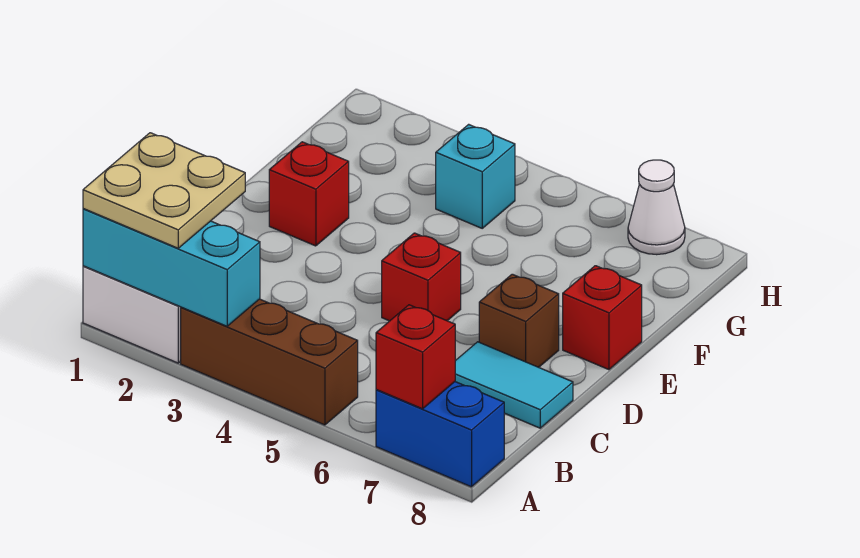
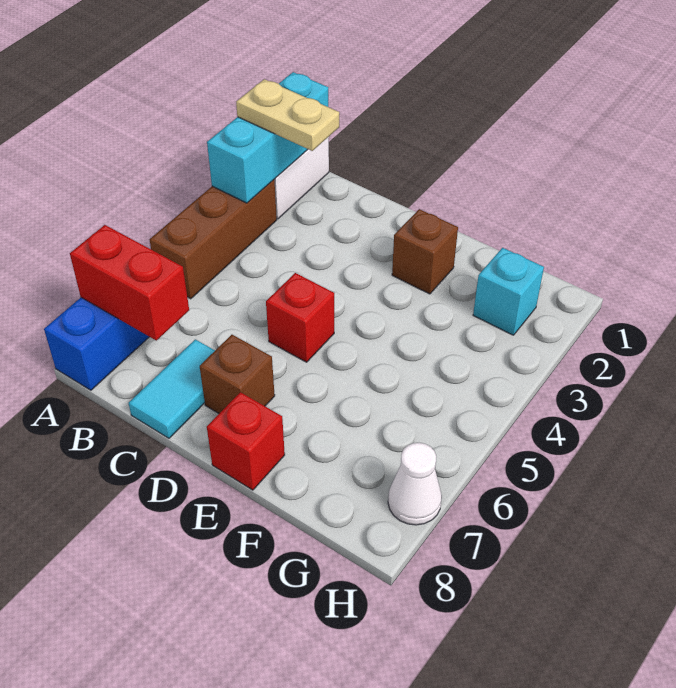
tan plate A1:B2 level 3 -> tan plate A2:B2 level 3
red brick A7 level 2 -> red brick A7:B7 level 2
red brick E2 level 1 -> brown brick E2 level 1
cyan brick G4 level 1 -> cyan brick G2 level 1

